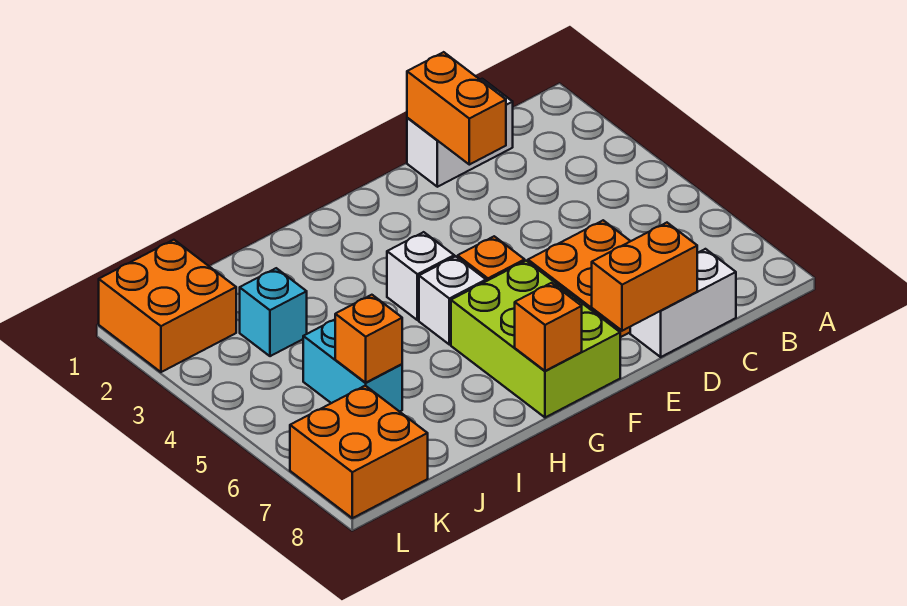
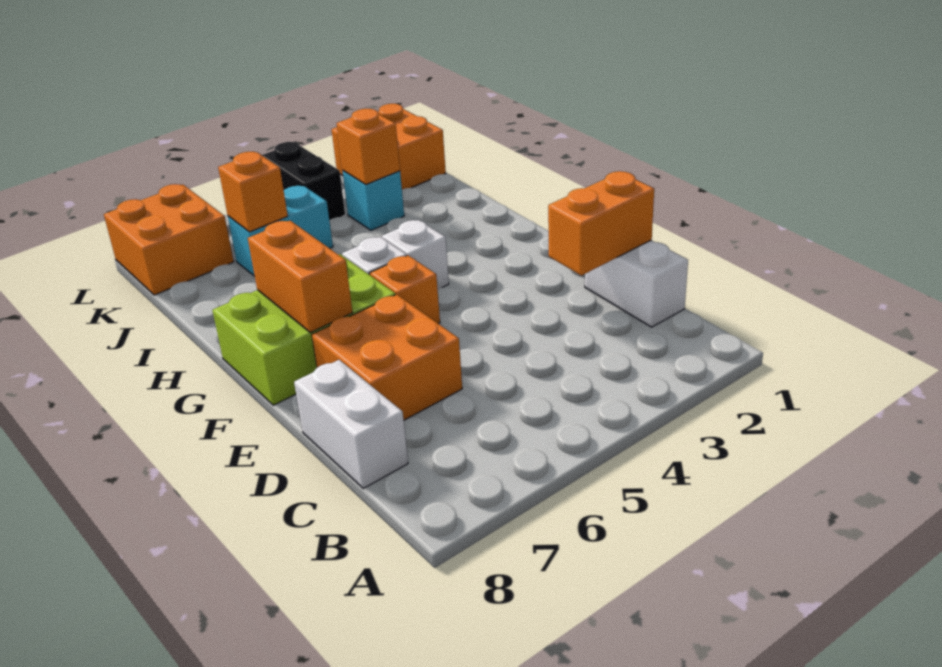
orange brick D8:E8 level 2 -> orange brick F7:G7 level 2
orange brick G8 level 2 -> orange brick J3 level 2
none -> black brick K4:L4 level 1

